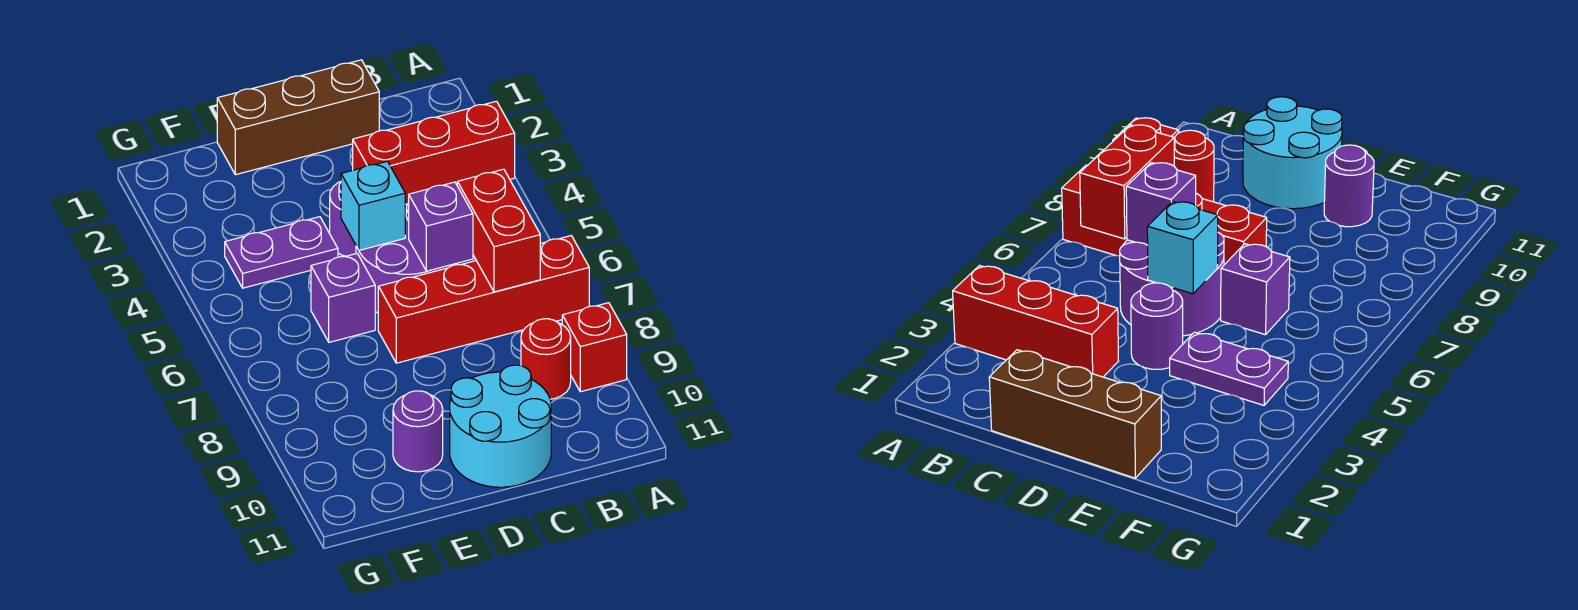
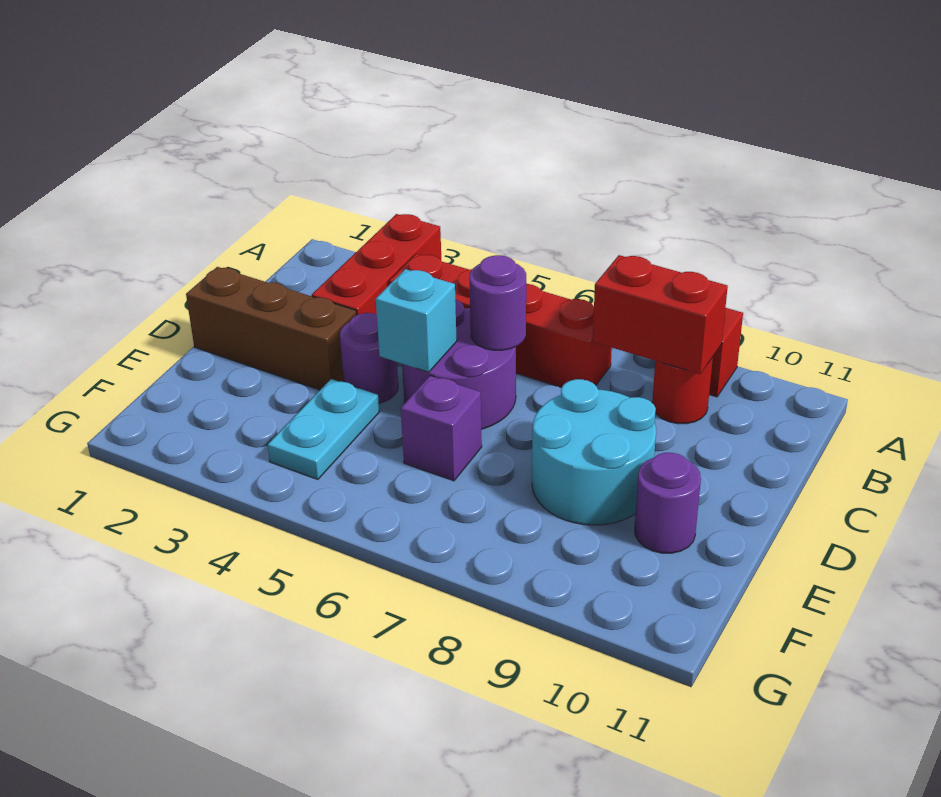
red brick A7:D7 level 1 -> red brick B4:B7 level 1
red brick B6:B7 level 2 -> red brick B8:B9 level 2
brown brick C1:E1 level 1 -> brown brick D1:D3 level 1
purple brick C6 level 2 -> purple round brick C6 level 2
cyan round brick C10:D11 level 1 -> cyan round brick D8:E9 level 1
purple plate E4:F4 level 1 -> cyan plate E4:F4 level 1

